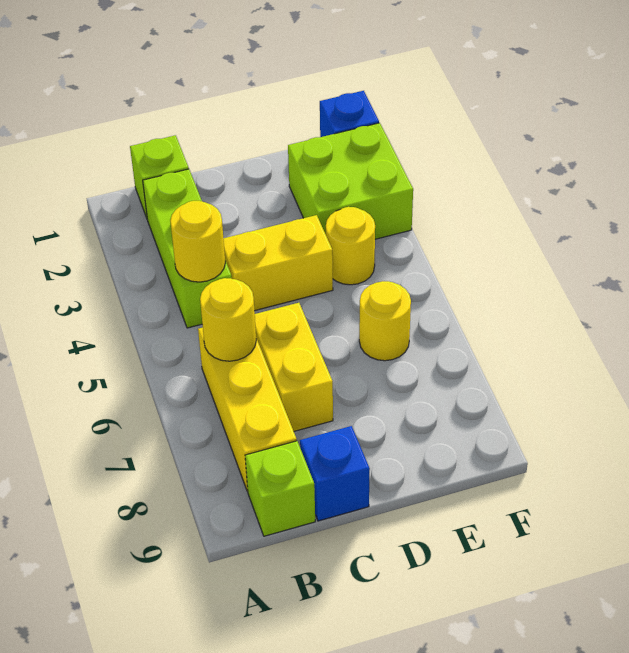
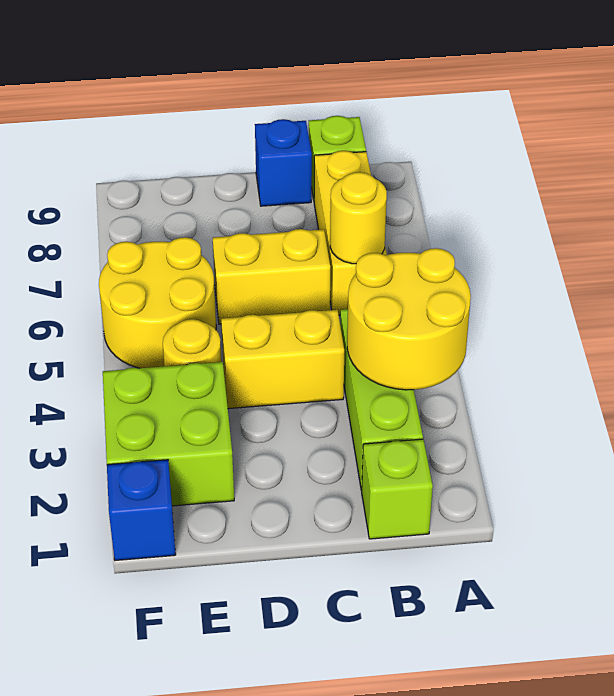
yellow round brick B4 level 2 -> yellow round brick A3:B4 level 2
yellow brick C6:C7 level 1 -> yellow brick C6:D6 level 1
yellow round brick E6 level 1 -> yellow round brick E5:F6 level 1

